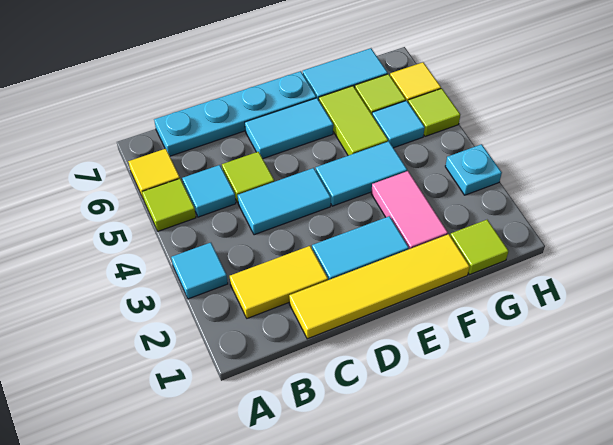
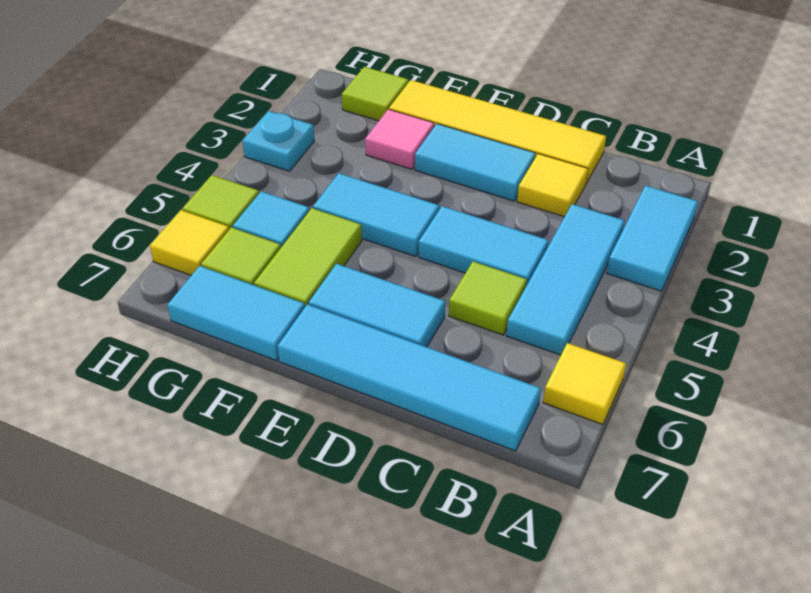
cyan tile A3 level 1 -> cyan tile A2:A3 level 1
lime tile A5 level 1 -> none
yellow tile B2:C2 level 1 -> yellow tile C2 level 1
cyan tile B5 level 1 -> cyan tile B3:B5 level 1
cyan plate B7:E7 level 1 -> cyan tile B7:E7 level 1
pink tile F2:F3 level 1 -> pink tile F2 level 1

